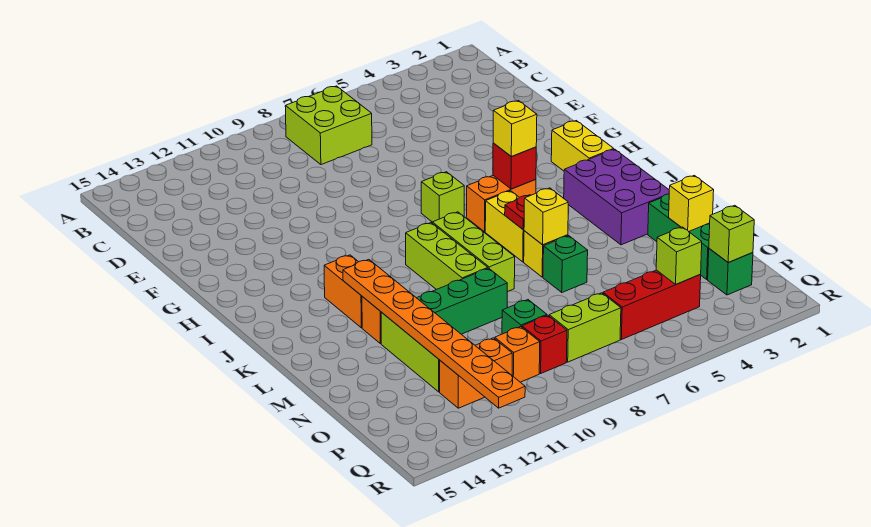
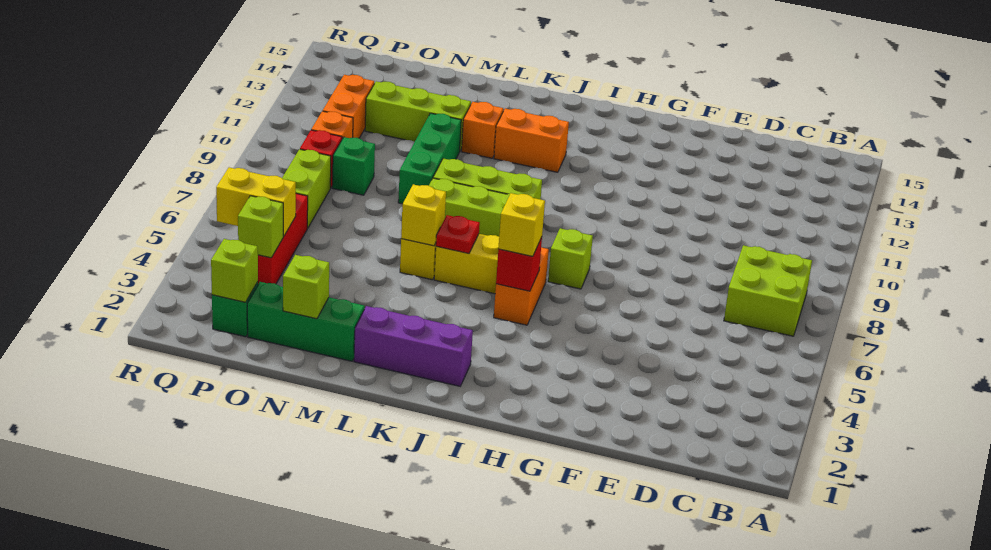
yellow brick H2:I2 level 1 -> yellow brick P5:Q5 level 2
purple brick J2:L3 level 1 -> purple brick J2:L2 level 1
orange plate K12:R12 level 2 -> none
green brick M6 level 1 -> none
yellow brick N2 level 2 -> lime brick N2 level 2

